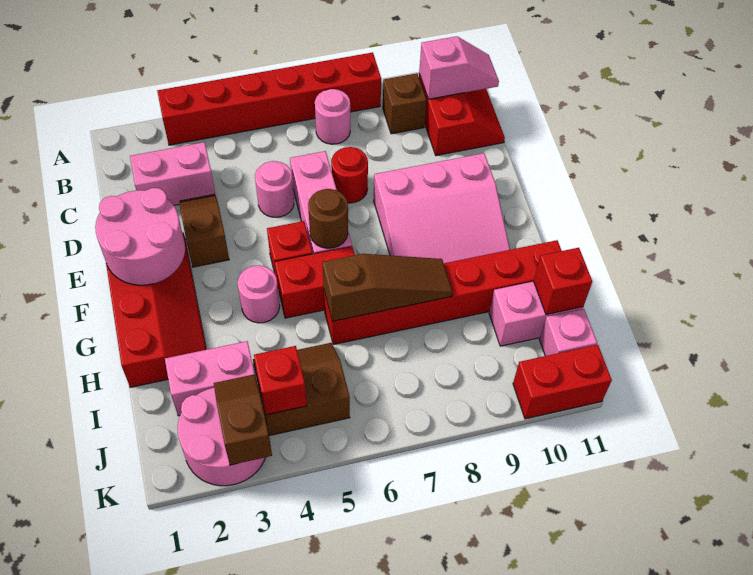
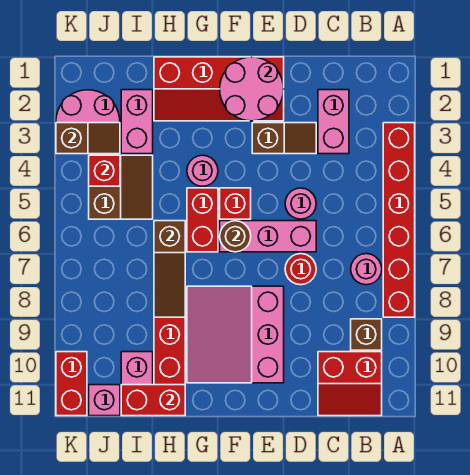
pink slope B10:B11 level 2 top 10 -> none
red brick I11 level 2 -> red brick H11:I11 level 2

